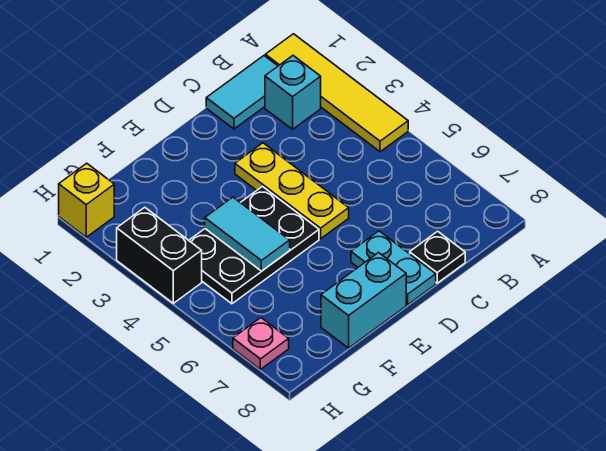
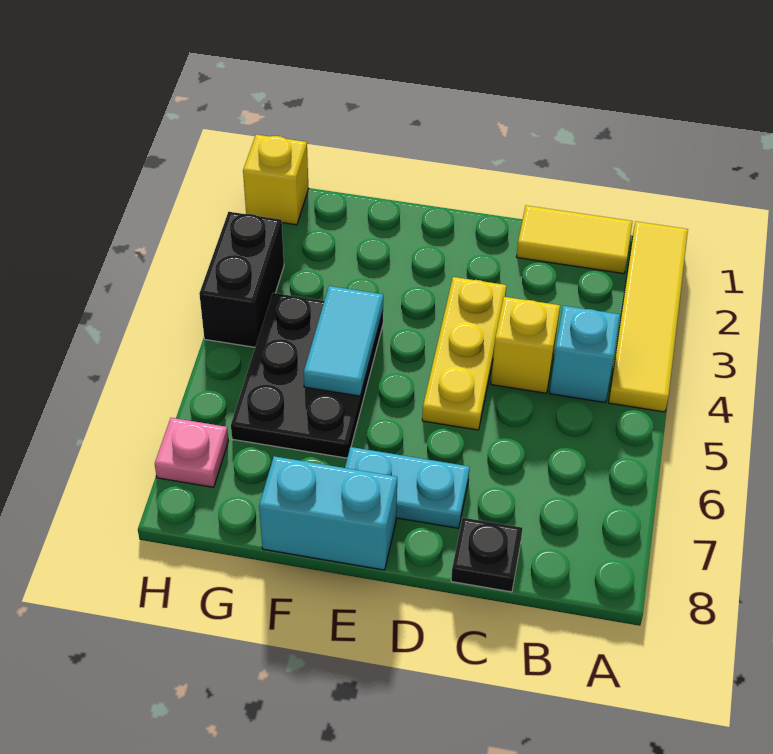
cyan tile B1:C1 level 1 -> yellow tile B1:C1 level 1
cyan brick B2 level 1 -> cyan brick B4 level 1
none -> yellow brick C4 level 1
cyan plate D7:D8 level 1 -> cyan plate D7:E7 level 1
black plate E4:G5 level 1 -> black plate F4:G6 level 1

